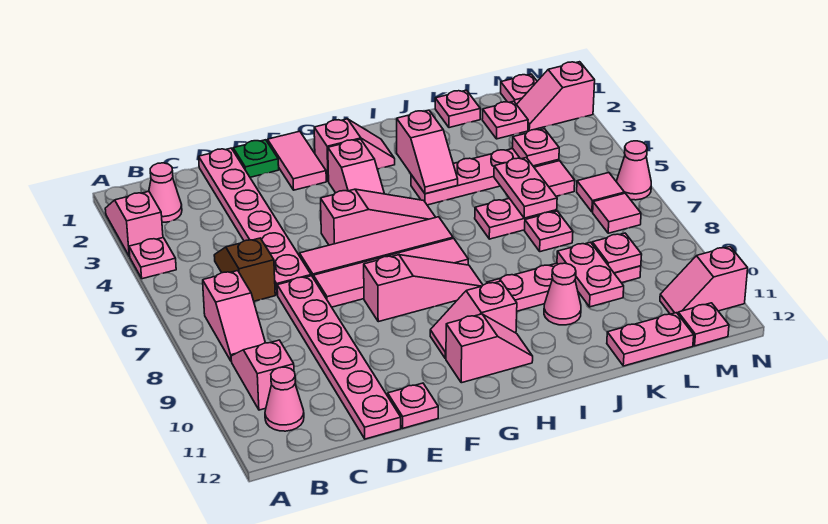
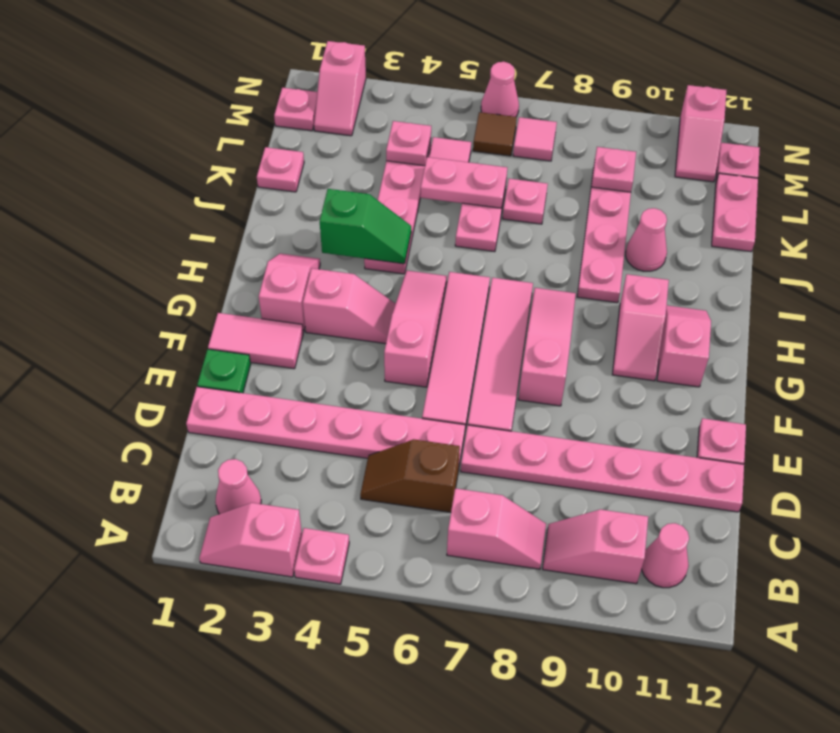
pink slope I3:I4 level 2 top 3 -> green slope I3:I4 level 2 top 3
pink plate K9:K10 level 2 -> none
pink plate L2 level 1 -> none
pink tile M6 level 1 -> brown tile M6 level 1

